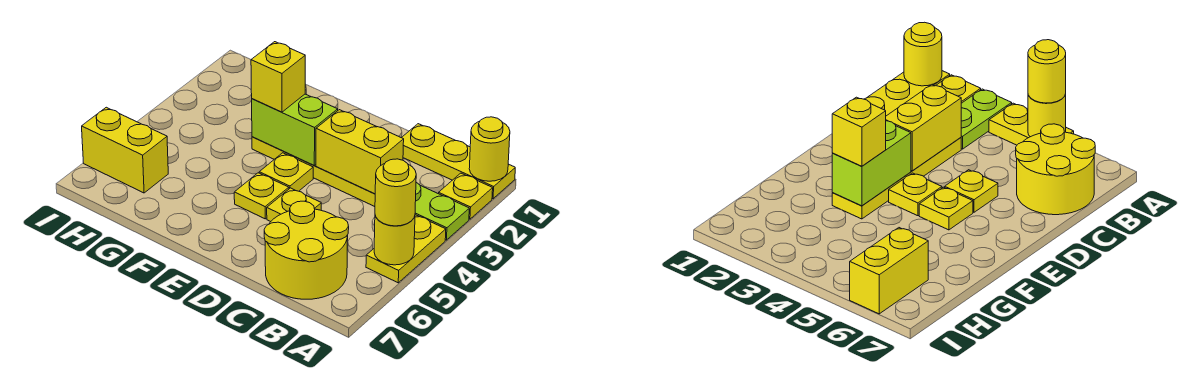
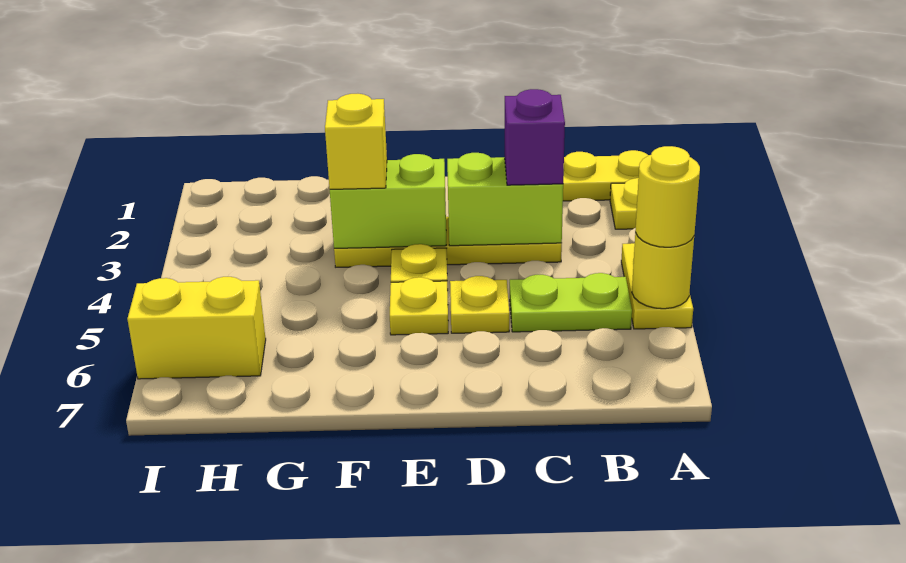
yellow round brick A1 level 2 -> none
lime plate A3:B3 level 1 -> lime plate B5:C5 level 1
yellow round brick B6:C7 level 1 -> none
yellow brick C3:D3 level 2 -> lime brick C3:D3 level 2
none -> purple brick C3 level 3

